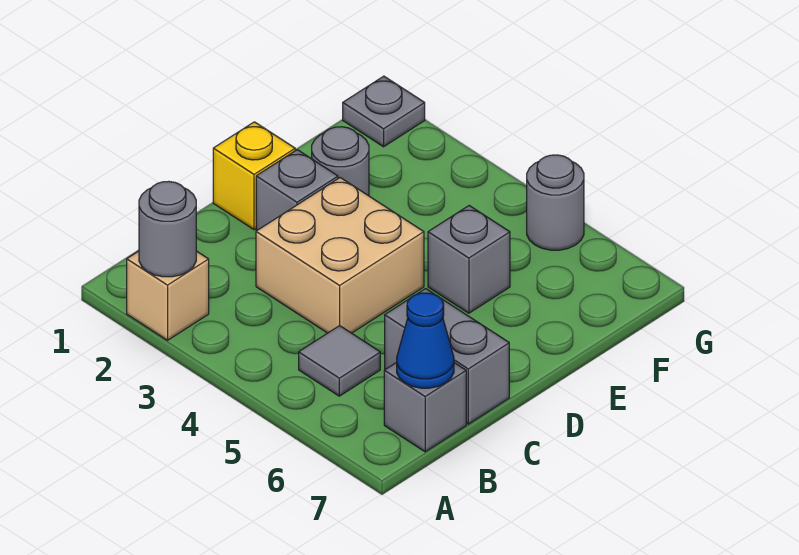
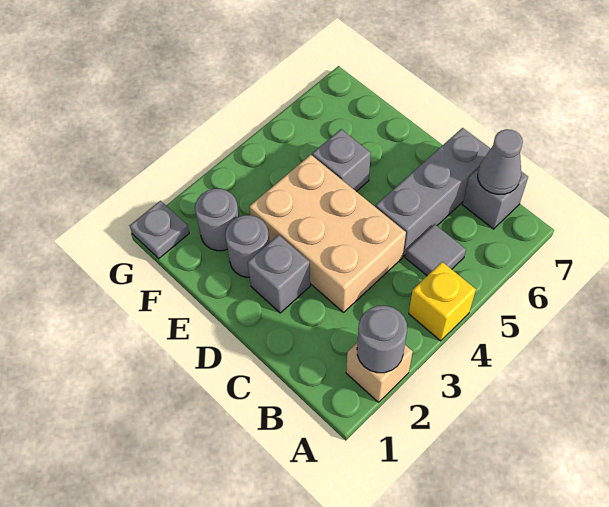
blue cone B7 level 2 -> grey cone B7 level 2
tan brick C3:D4 level 1 -> tan brick C3:E4 level 1
grey brick C6:C7 level 1 -> grey brick C5:C7 level 1
yellow brick D1 level 1 -> yellow brick A4 level 1
grey round brick G5 level 1 -> grey round brick F2 level 1

